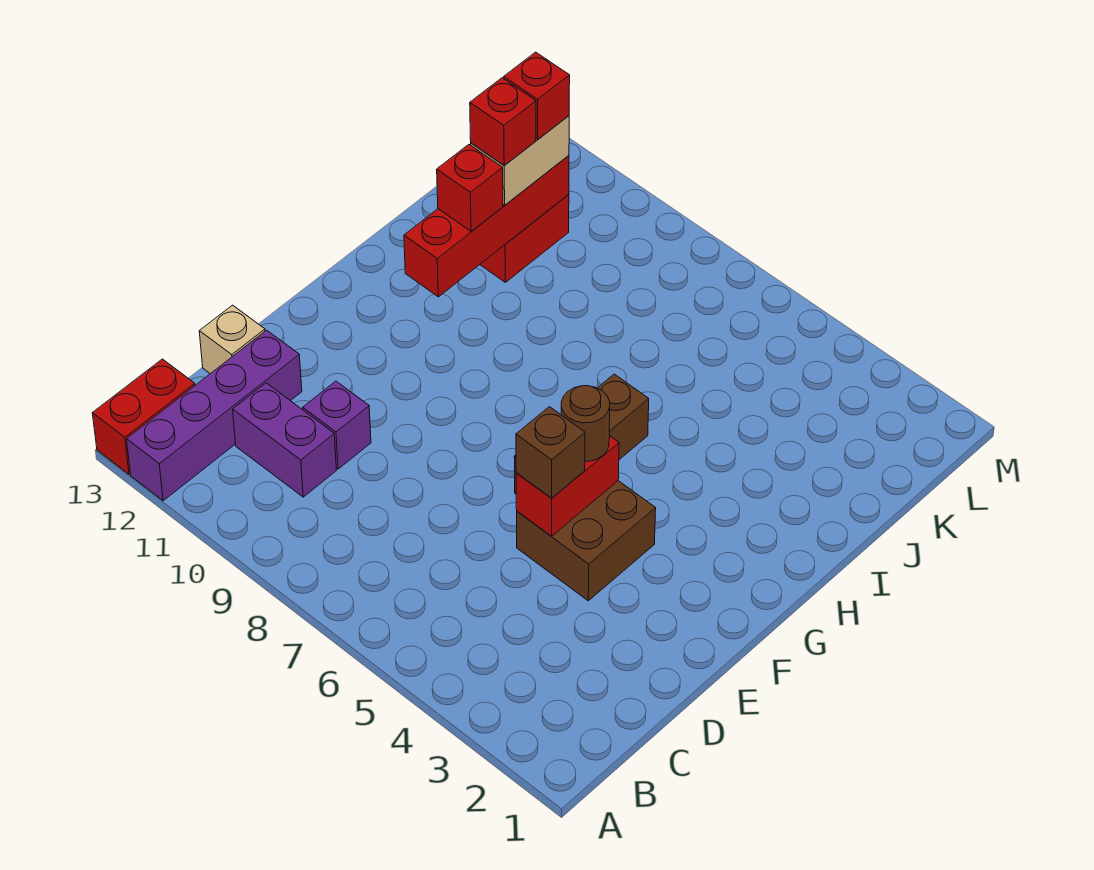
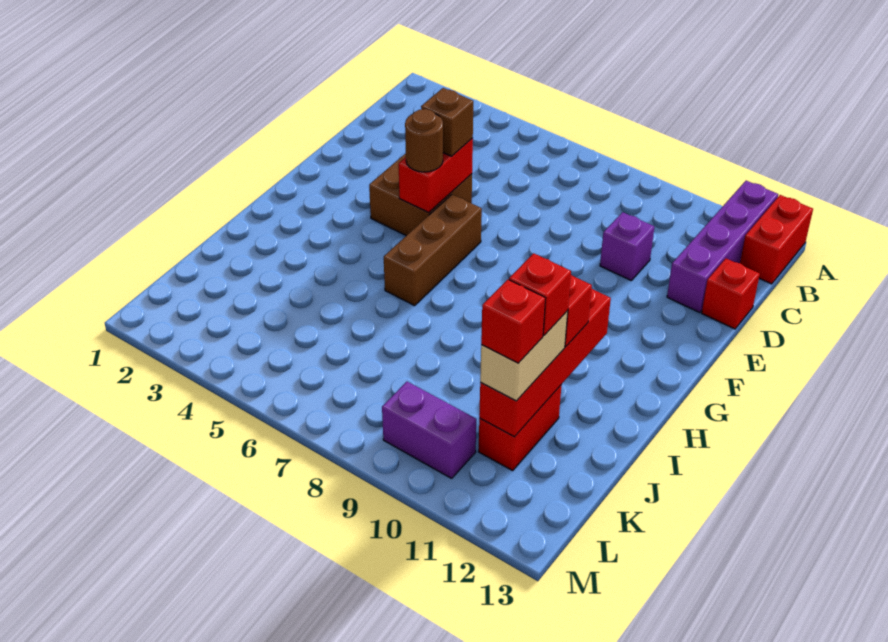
purple brick C10:C11 level 1 -> purple brick L9:L10 level 1
tan brick D13 level 1 -> red brick D13 level 1

